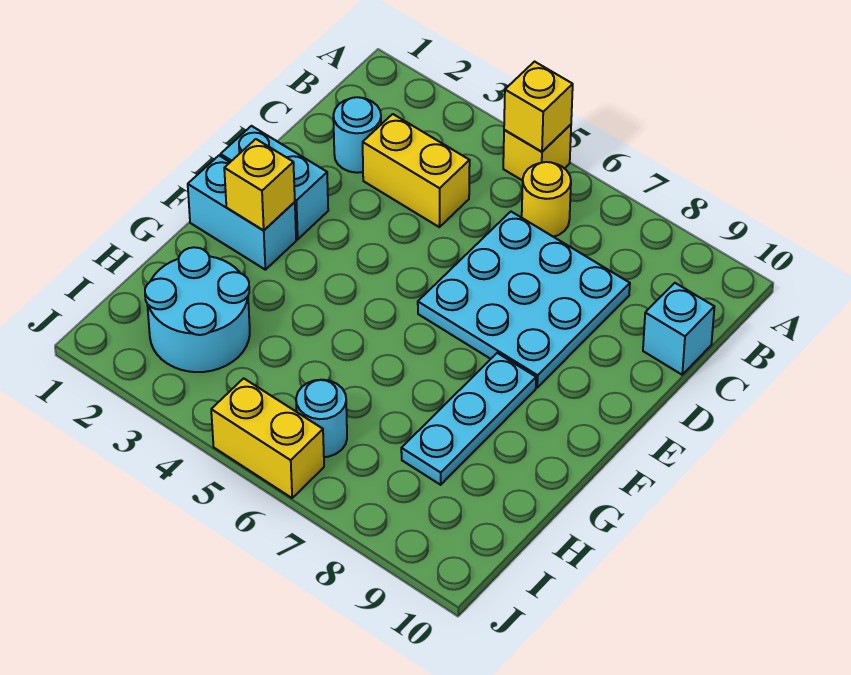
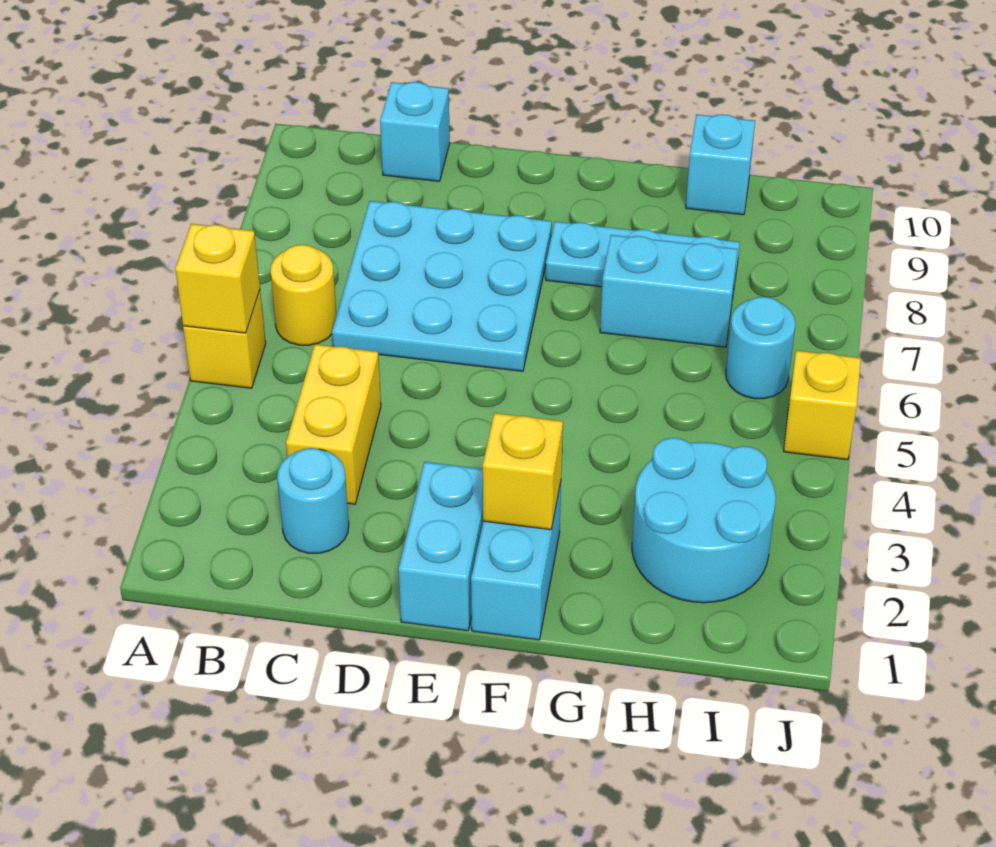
none -> cyan brick G7:H7 level 1
none -> cyan brick H10 level 1
yellow brick J5:J6 level 1 -> yellow brick J5 level 1

